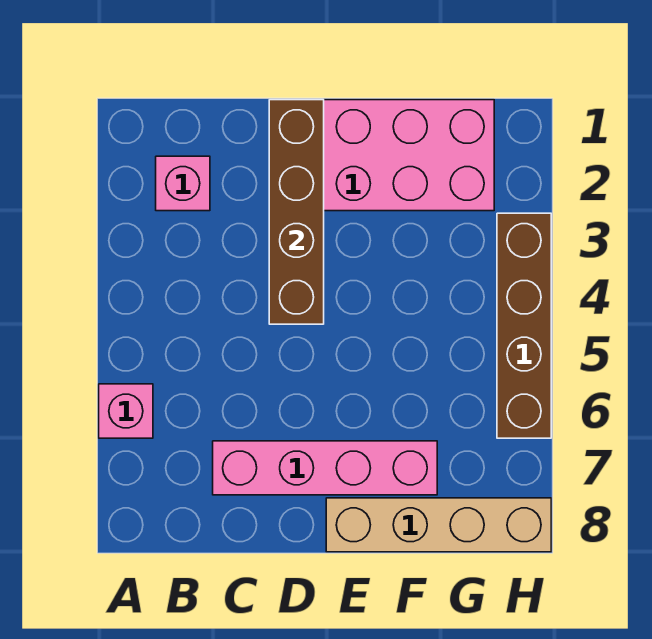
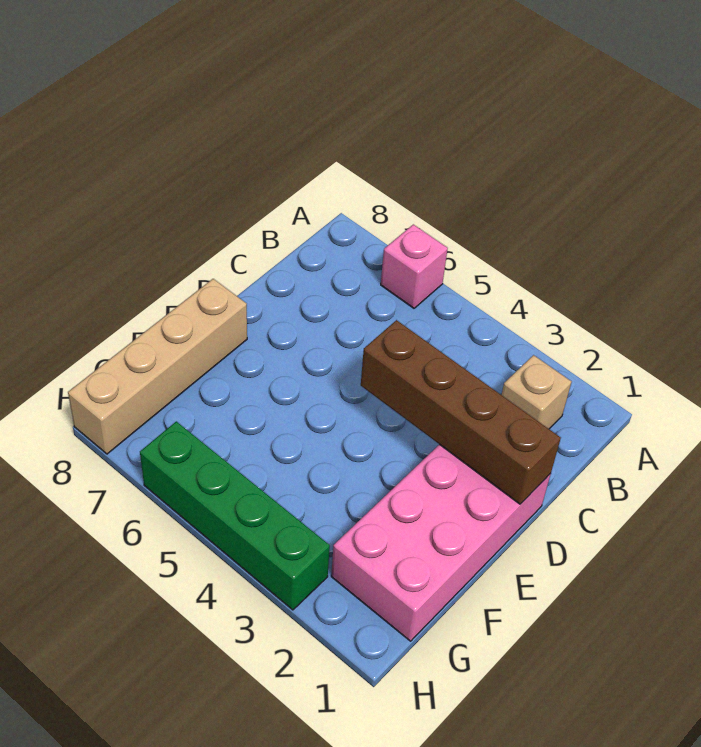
pink brick B2 level 1 -> tan brick B2 level 1
pink brick C7:F7 level 1 -> none
brown brick H3:H6 level 1 -> green brick H3:H6 level 1

